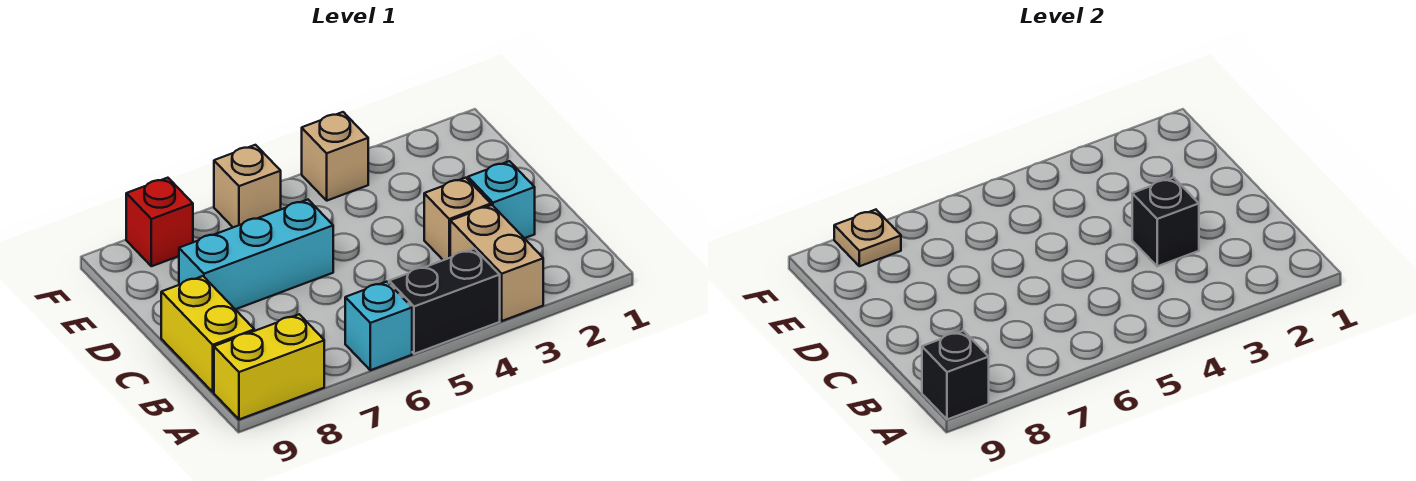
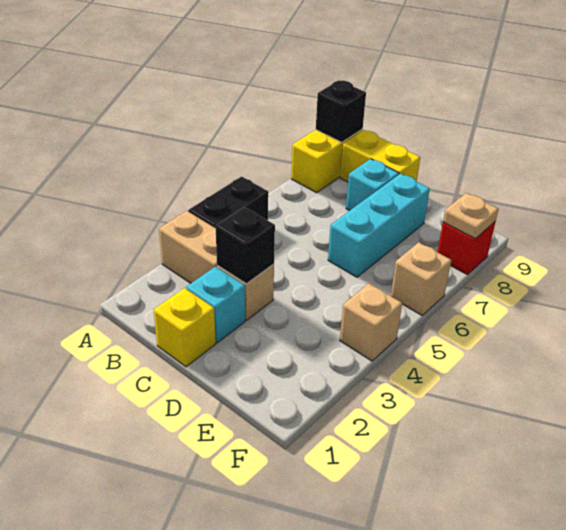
cyan brick A6 level 1 -> cyan brick C8 level 1
none -> yellow brick C1 level 1

